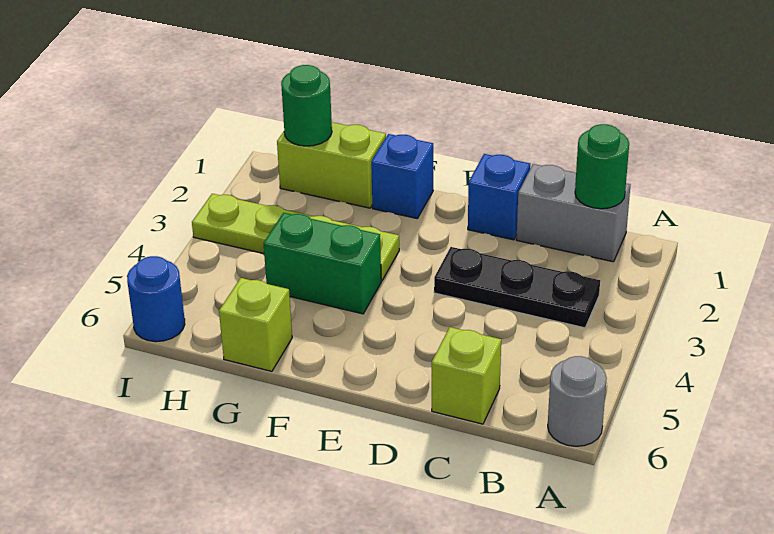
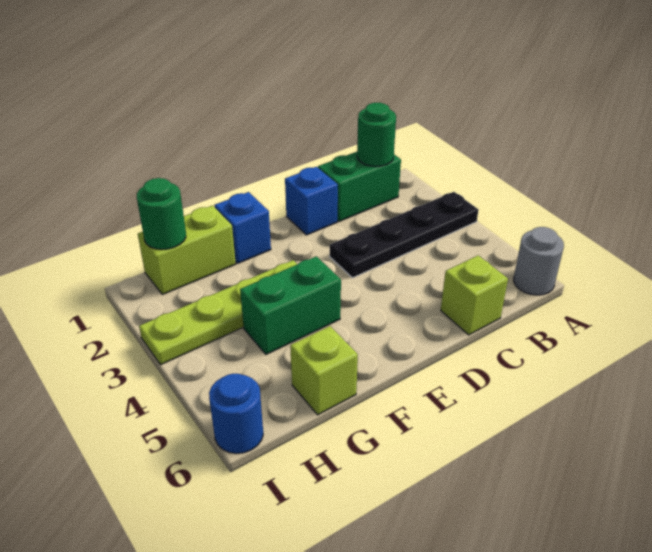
grey brick B1:C1 level 1 -> green brick B1:C1 level 1
black plate B3:D3 level 1 -> black plate A3:D3 level 1

